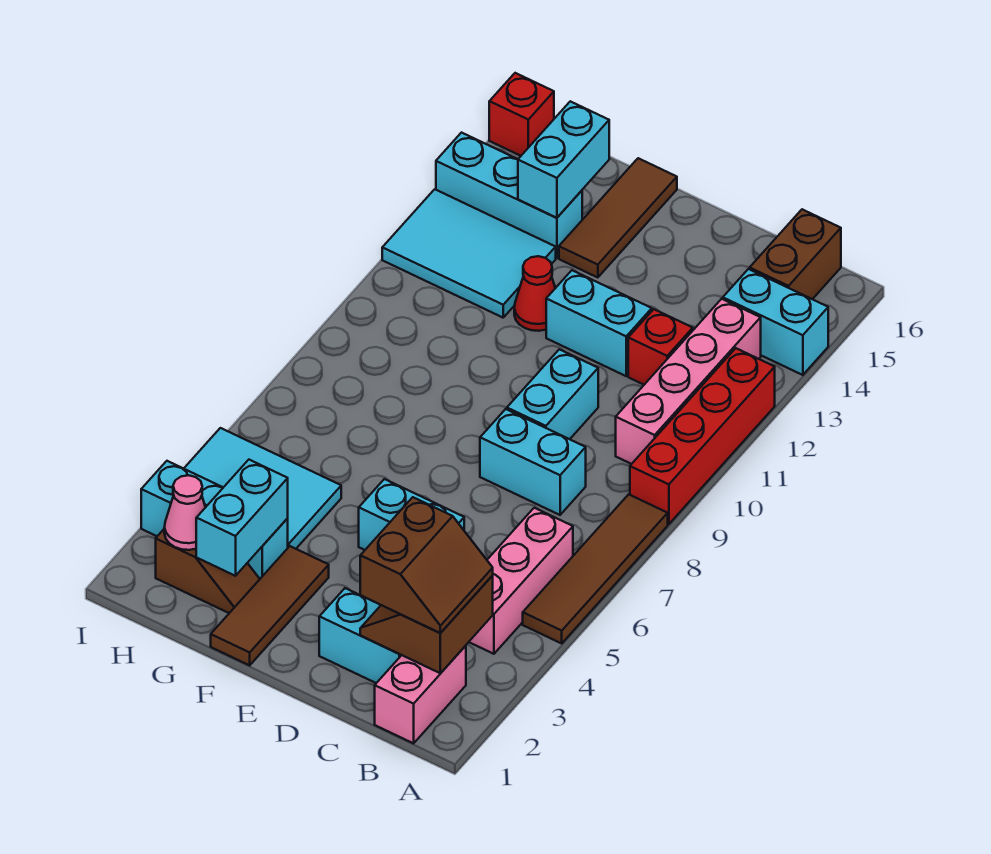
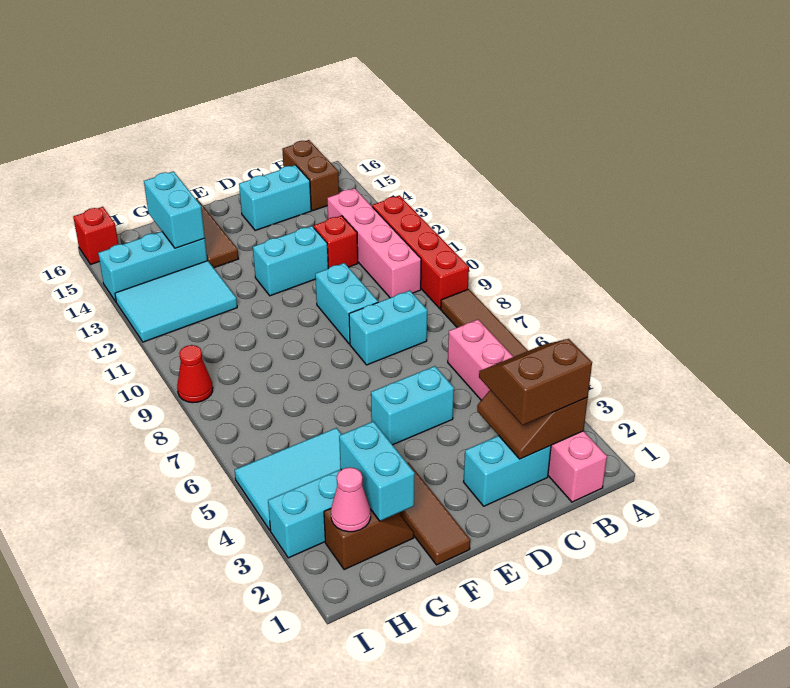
cyan brick A14:B14 level 1 -> cyan brick C15:D15 level 1
brown slope B2:C3 level 3 top C -> brown slope B2:C3 level 3 top 2
red cone F12 level 1 -> red cone I9 level 1

